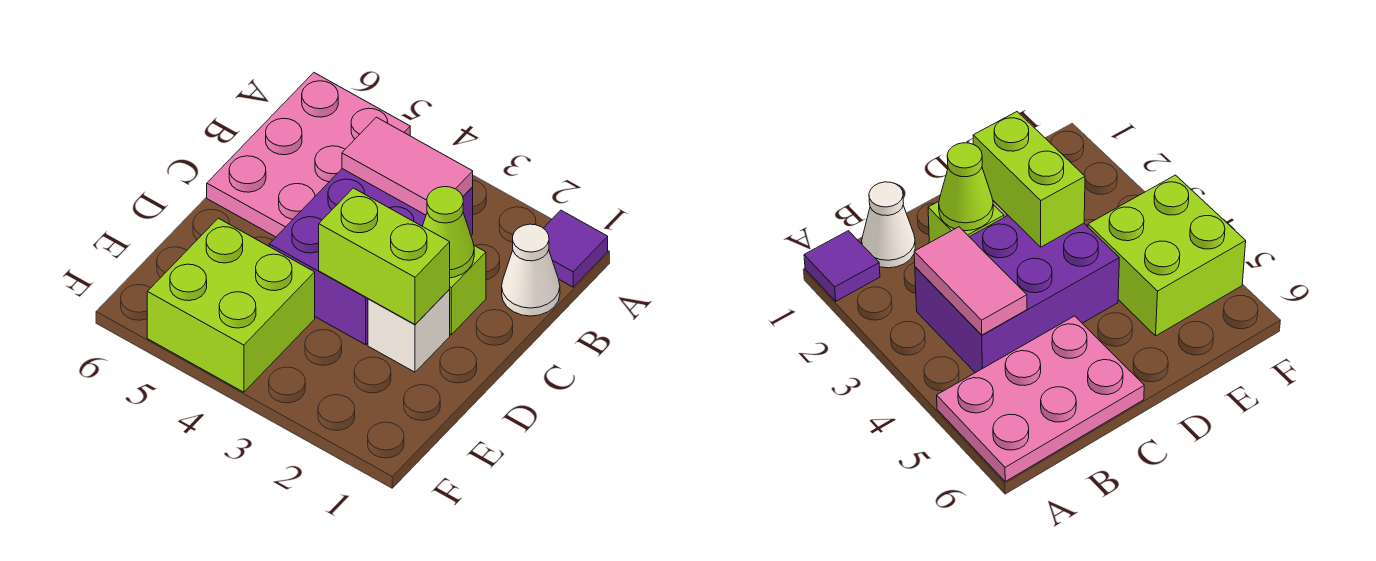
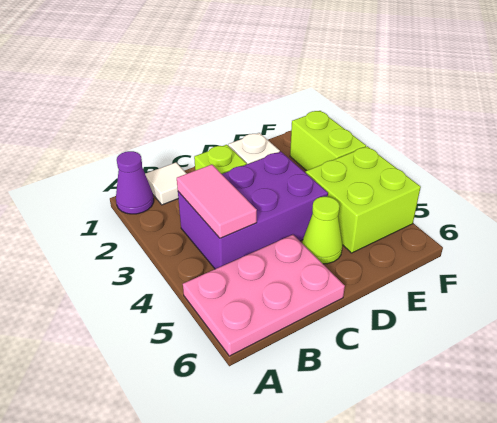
purple tile A1 level 1 -> purple cone A1 level 1
white cone B1 level 1 -> white tile B1 level 1
lime cone C2 level 2 -> lime cone D5 level 1
lime brick D2:D3 level 2 -> lime brick F2:F3 level 1

